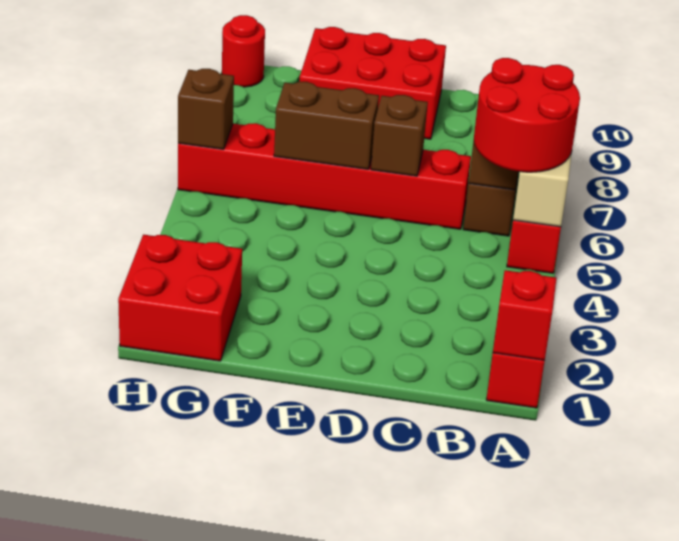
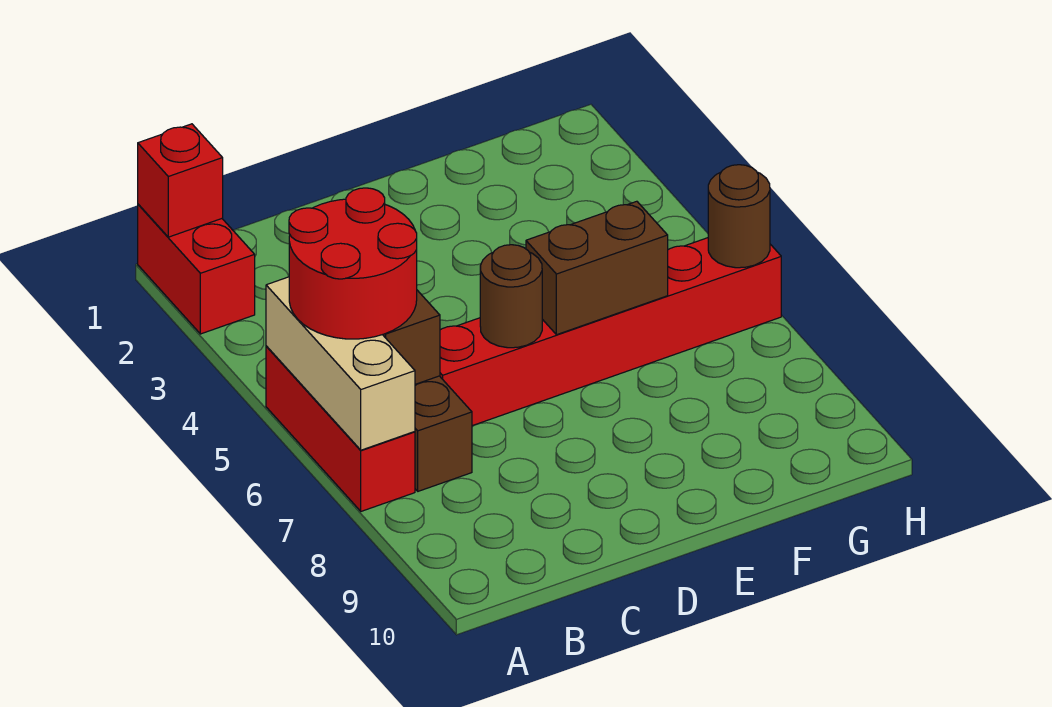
brown brick D6 level 2 -> brown round brick D6 level 2
red brick D9:F10 level 1 -> none
red brick G1:H2 level 1 -> none
brown brick H6 level 2 -> brown round brick H6 level 2
red round brick H10 level 1 -> none

